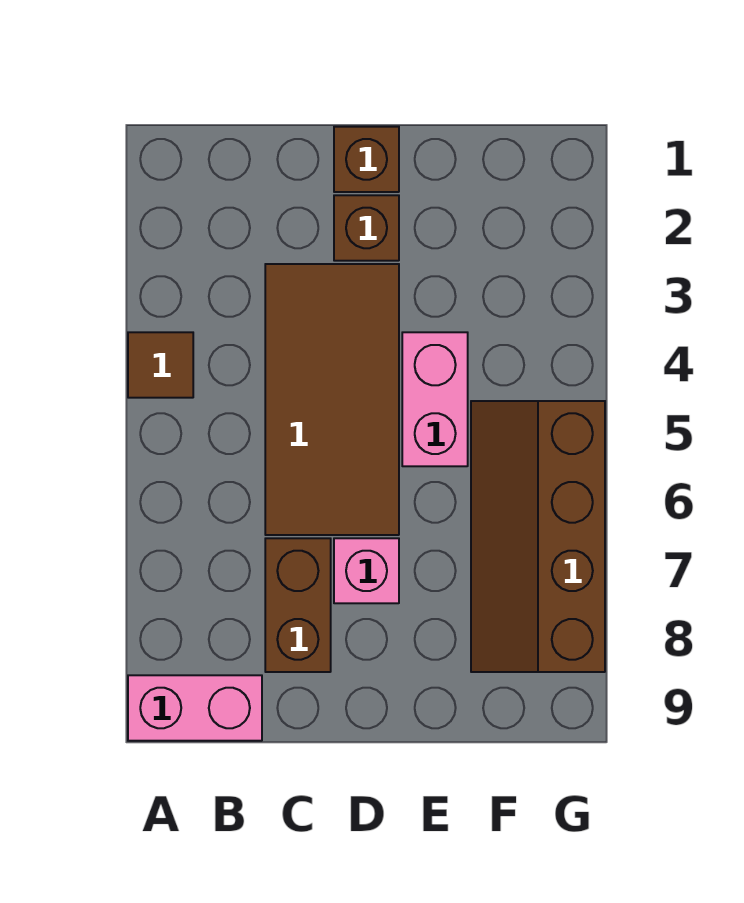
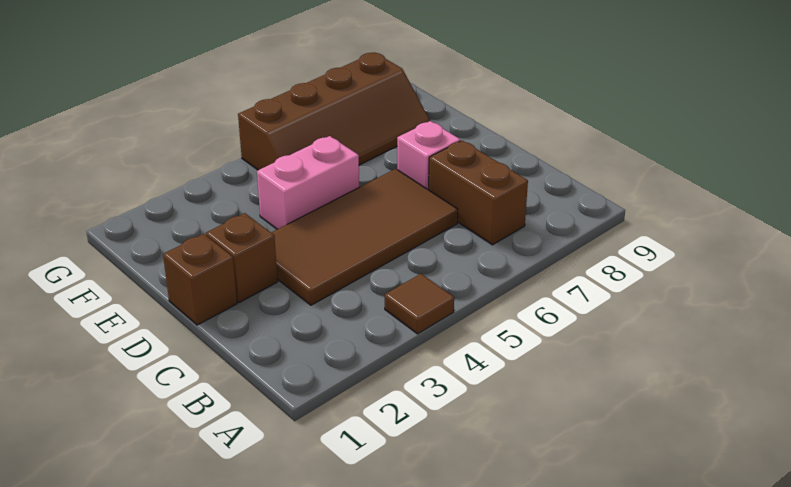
pink brick A9:B9 level 1 -> none
brown brick C7:C8 level 1 -> brown brick B7:C7 level 1

